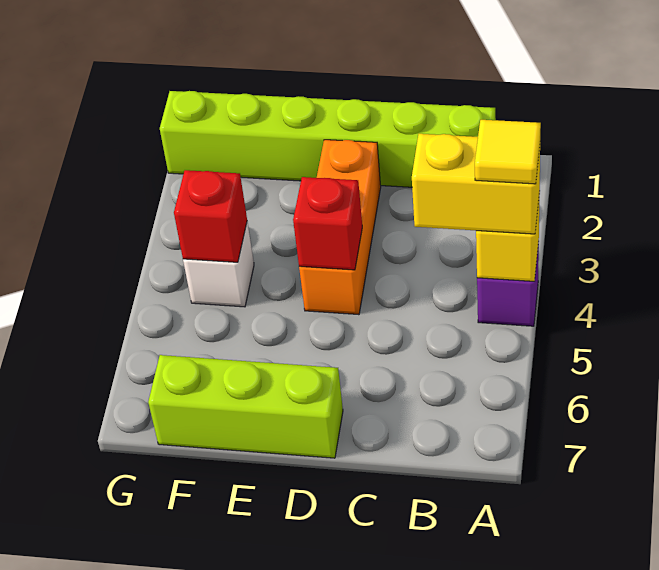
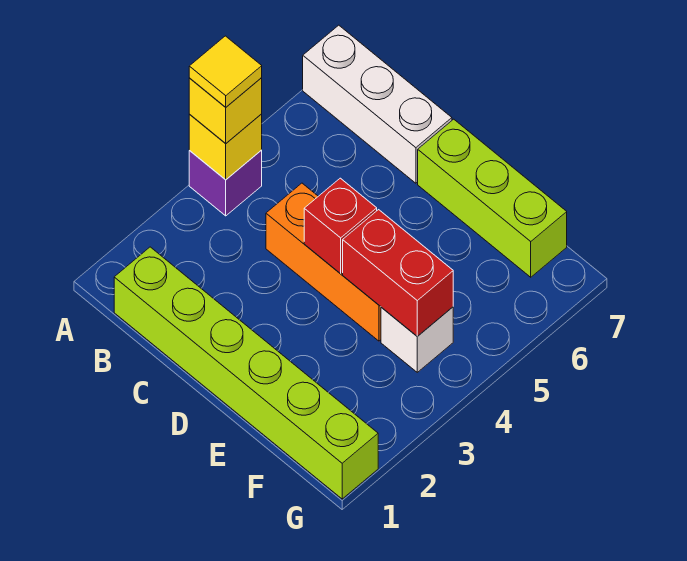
yellow brick A4:B4 level 3 -> yellow brick A4 level 3
none -> white brick A7:C7 level 1
orange brick D2:D4 level 1 -> orange brick C4:E4 level 1
red brick F4 level 2 -> red brick E4:F4 level 2

